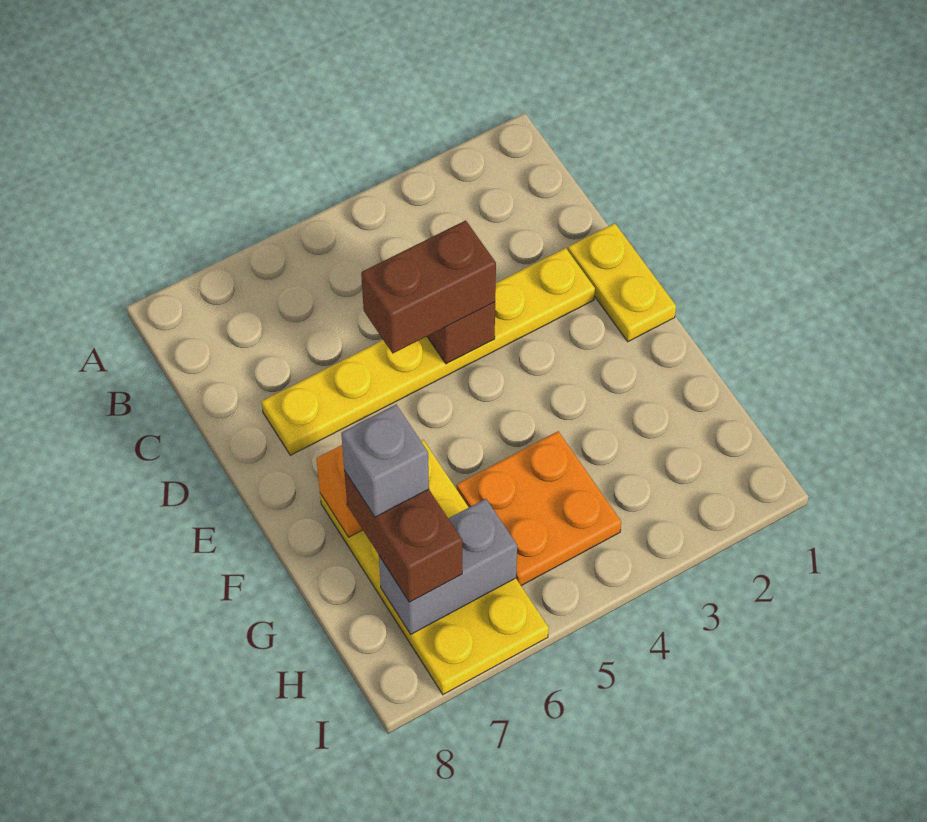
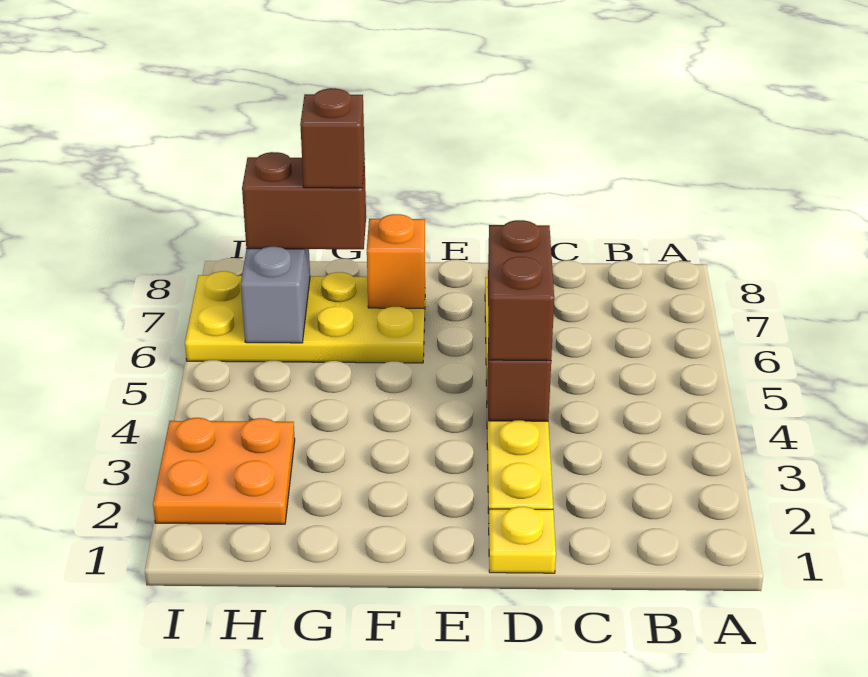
yellow plate D1:E1 level 1 -> yellow plate D1 level 1
orange plate G4:H5 level 1 -> orange plate H2:I3 level 1
grey brick G7 level 4 -> brown brick G7 level 4

